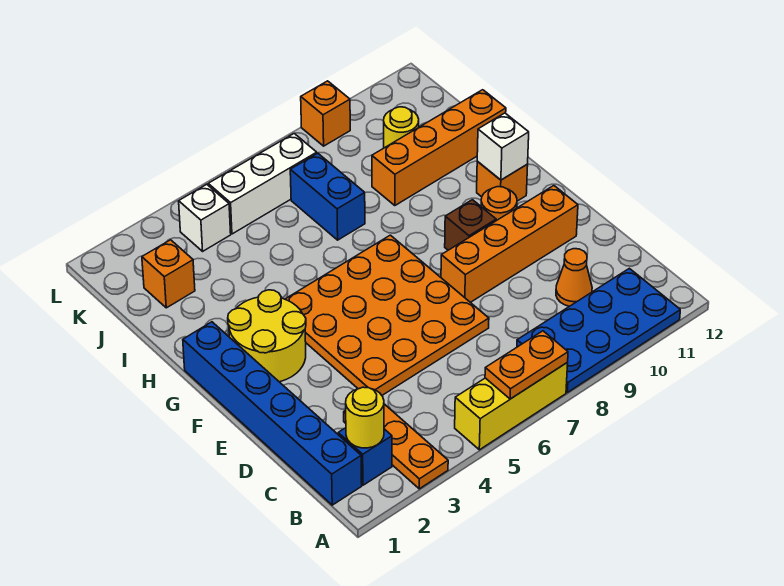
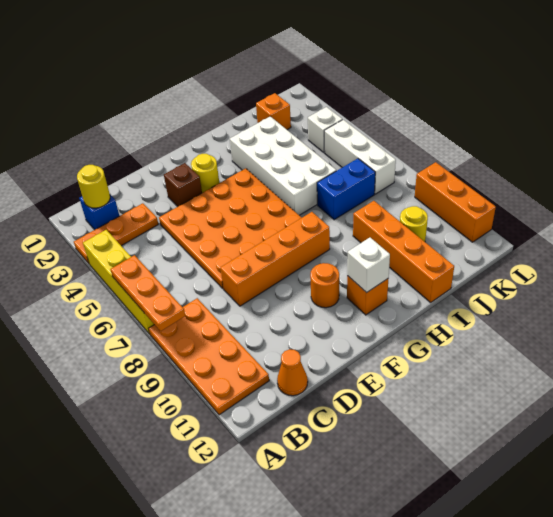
yellow brick A5:A7 level 1 -> yellow brick A4:A7 level 1
orange plate A6:A7 level 2 -> orange plate A6:A8 level 2
blue plate A8:B11 level 1 -> orange plate A8:B11 level 1
blue brick B1:G1 level 1 -> none
orange cone C10 level 1 -> orange cone C12 level 1
orange brick E8:E11 level 1 -> orange brick D8:G8 level 1
yellow round brick F2:G3 level 1 -> yellow round brick F3 level 1
brown brick F9 level 1 -> brown brick E3 level 1
none -> white brick H3:I6 level 1
orange brick L9 level 1 -> orange brick L9:L11 level 1

